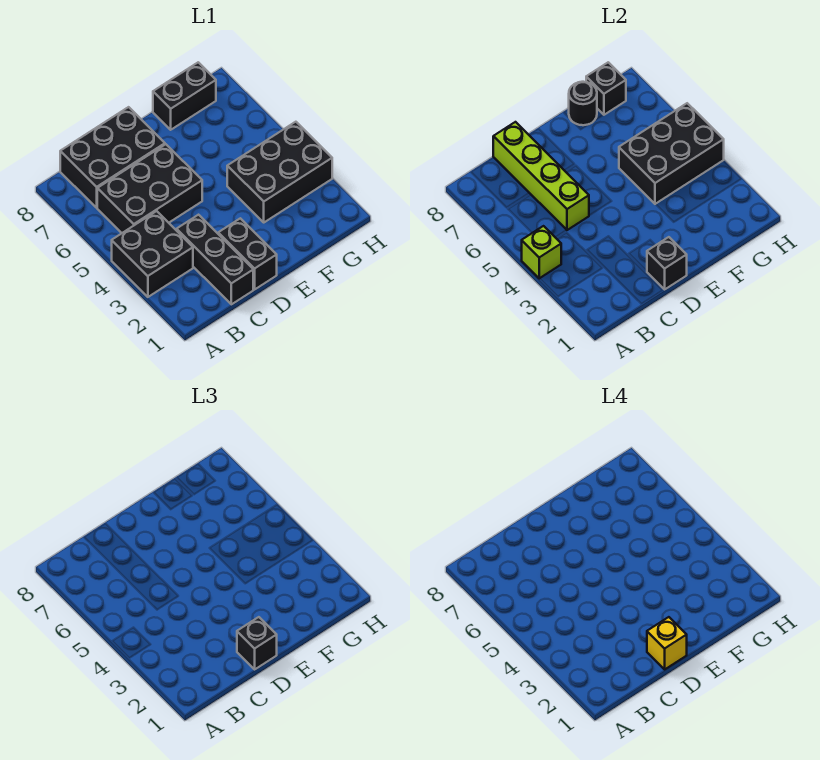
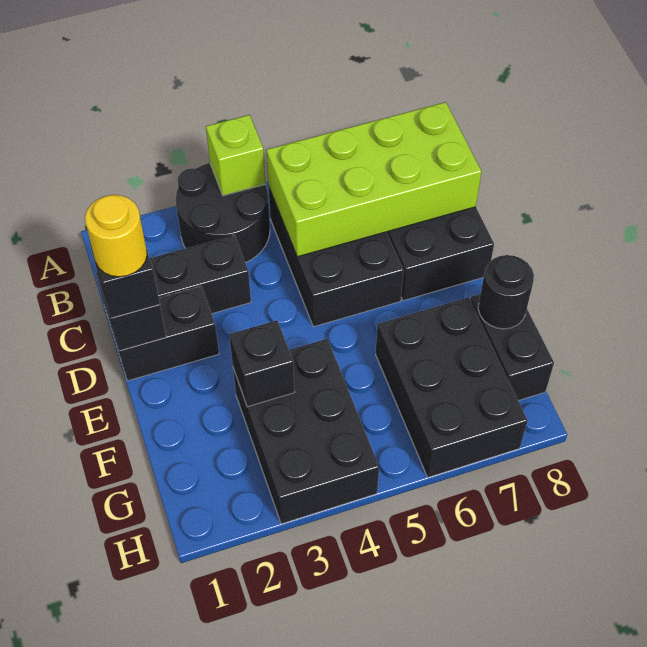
black brick A3:B4 level 1 -> black round brick A3:B4 level 1
lime brick C5:C8 level 2 -> lime brick B5:C8 level 2
yellow brick D1 level 4 -> yellow round brick D1 level 4
black brick F4:H5 level 2 -> black brick F6:H7 level 1
black brick G8 level 2 -> black brick F3 level 2

